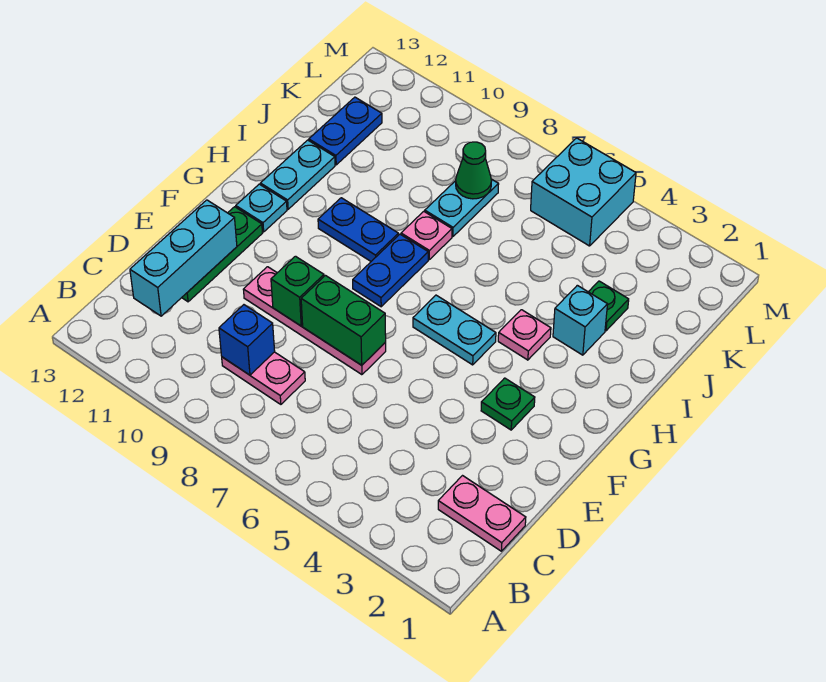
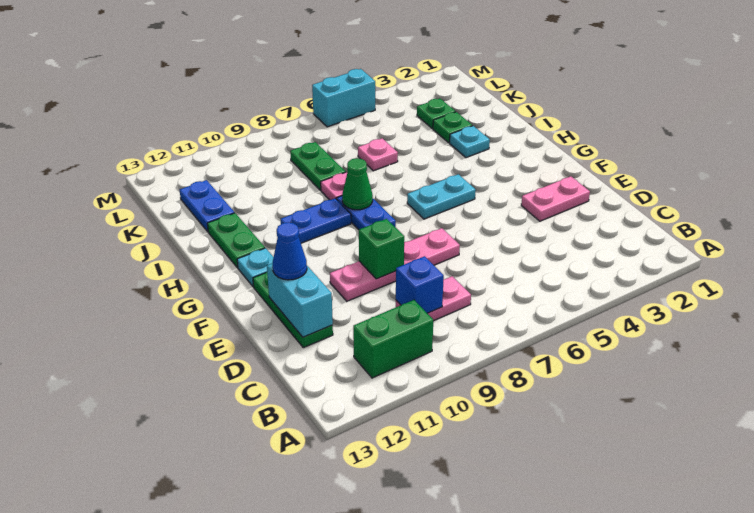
pink plate C1:C2 level 1 -> pink plate E2:E3 level 1
cyan brick C12:E12 level 2 -> cyan brick D12:E12 level 2
green brick E7:E8 level 2 -> green brick B10:B11 level 1
none -> blue cone E12 level 3
green plate F3 level 1 -> green plate K3 level 1
pink plate H4 level 1 -> pink plate J6 level 1
cyan plate H12:I12 level 1 -> green plate H12:I12 level 1
cyan brick I3 level 1 -> cyan plate I3 level 1
cyan plate J8:K8 level 1 -> green plate J8:K8 level 1
green cone K8 level 2 -> green cone H8 level 2
cyan brick L5:M6 level 1 -> cyan brick M5:M6 level 1

